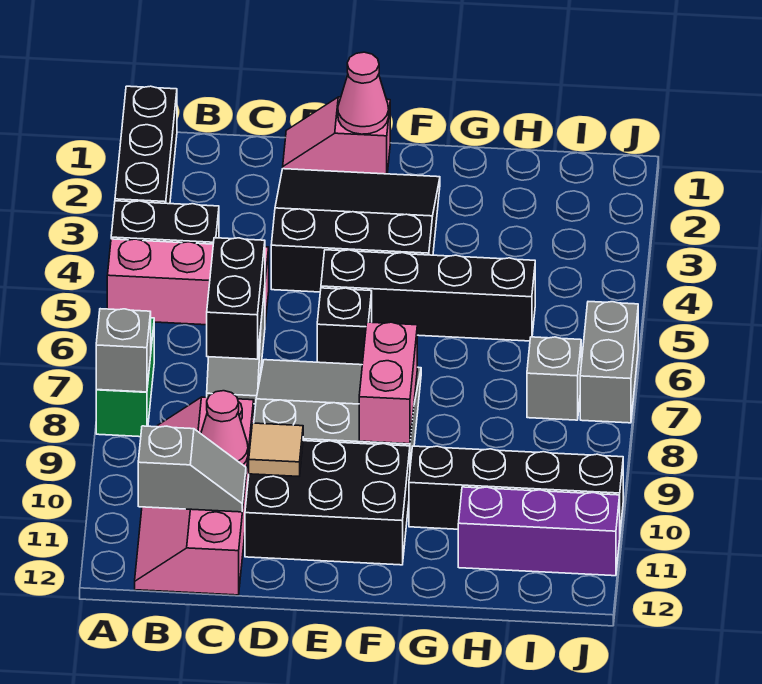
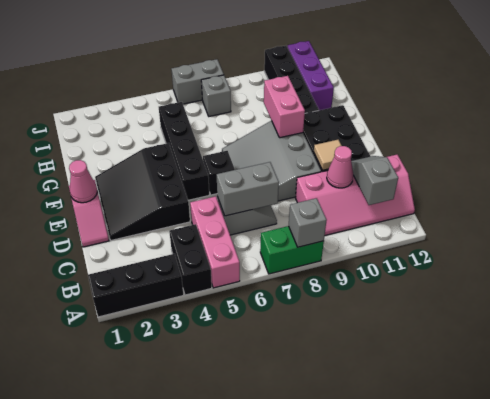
black brick C6:C7 level 2 -> grey brick C6:C7 level 2
pink brick F8:F9 level 2 -> pink brick F9:G9 level 2

